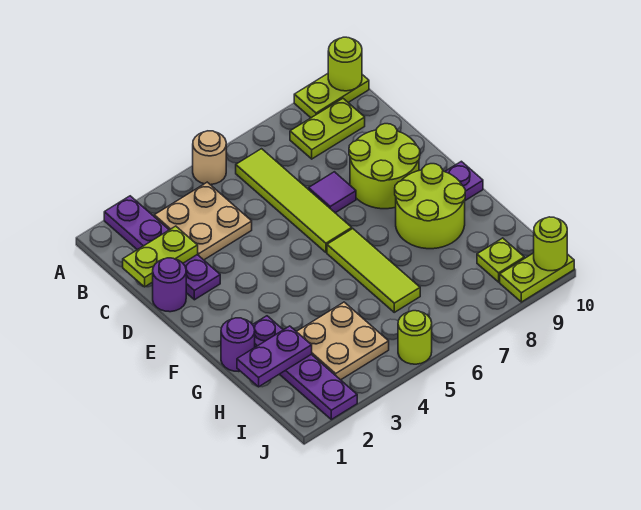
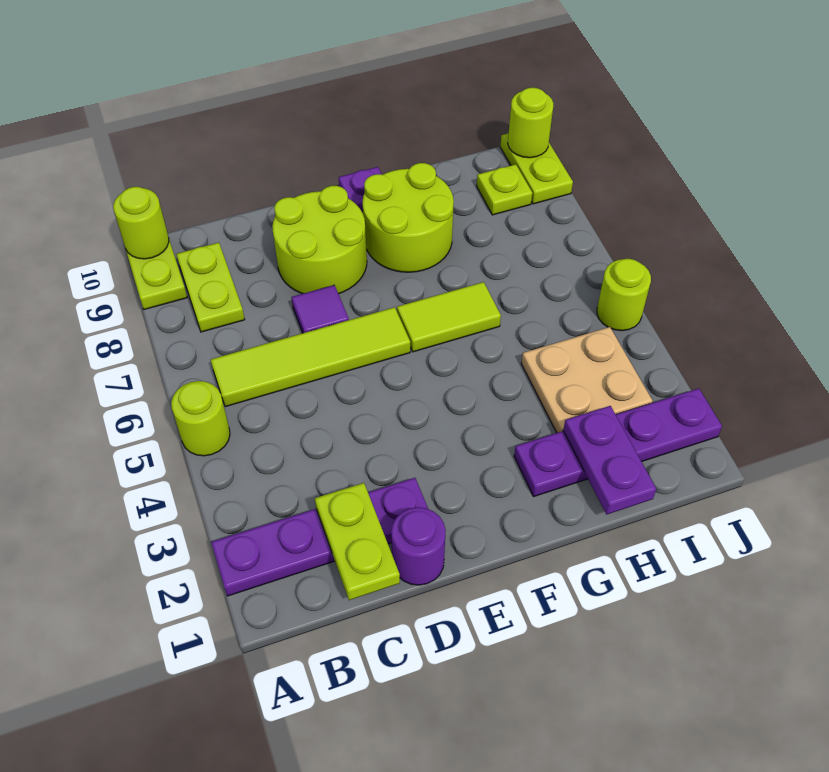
tan round brick A5 level 1 -> lime round brick A5 level 1
tan plate B3:C4 level 1 -> none
lime tile F6:H6 level 1 -> lime tile F6:G6 level 1
purple round brick G1 level 1 -> none

